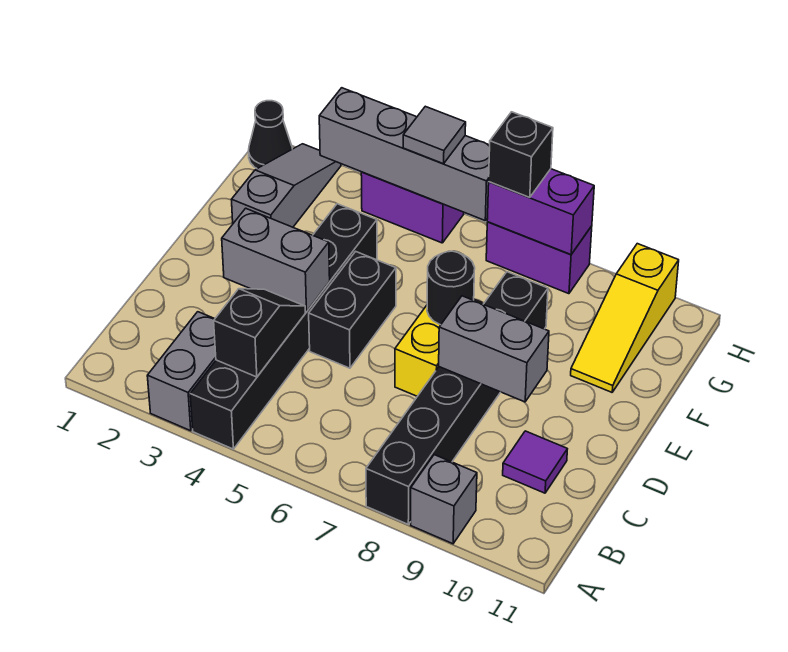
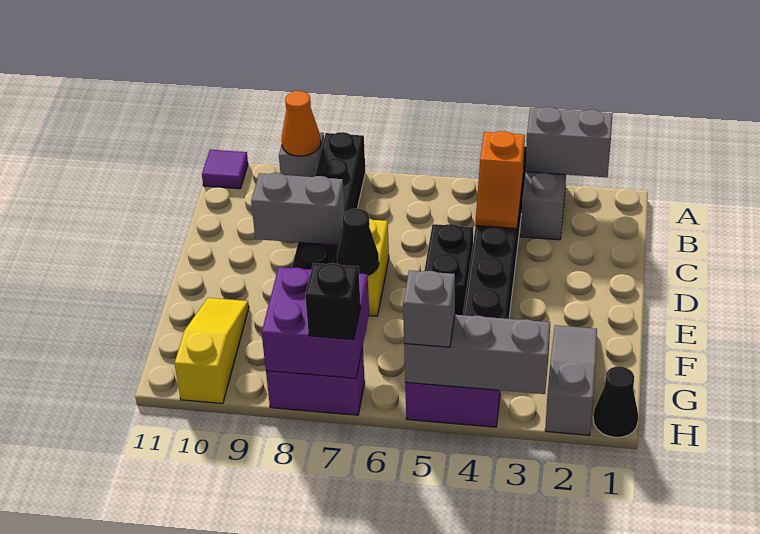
none -> orange cone A9 level 2
black slope B4:C4 level 2 top B -> orange slope B4:C4 level 2 top B
purple tile C10 level 1 -> purple tile A11 level 1
grey brick D3:D4 level 2 -> grey brick A2:A3 level 2
black round brick E7 level 2 -> black cone E7 level 2
grey slope F2:H2 level 1 top F -> grey slope F2:H2 level 1 top H
grey brick H3:H6 level 2 -> grey brick H3:H5 level 2
grey tile H5 level 3 -> grey brick H5 level 3
purple brick H7:H8 level 2 -> purple brick G7:H8 level 2

